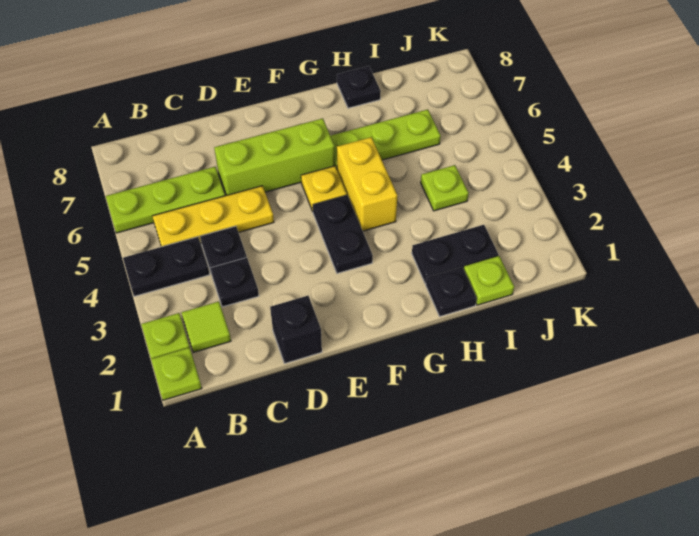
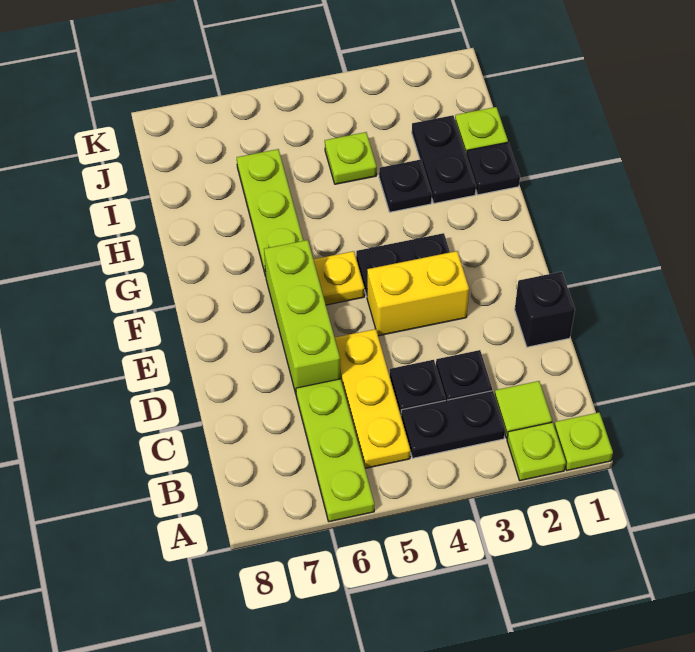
black plate A4:B4 level 1 -> black plate B3:B4 level 1
yellow brick G4:G5 level 1 -> yellow brick E3:E4 level 1
black plate H8 level 1 -> black plate H3 level 1

